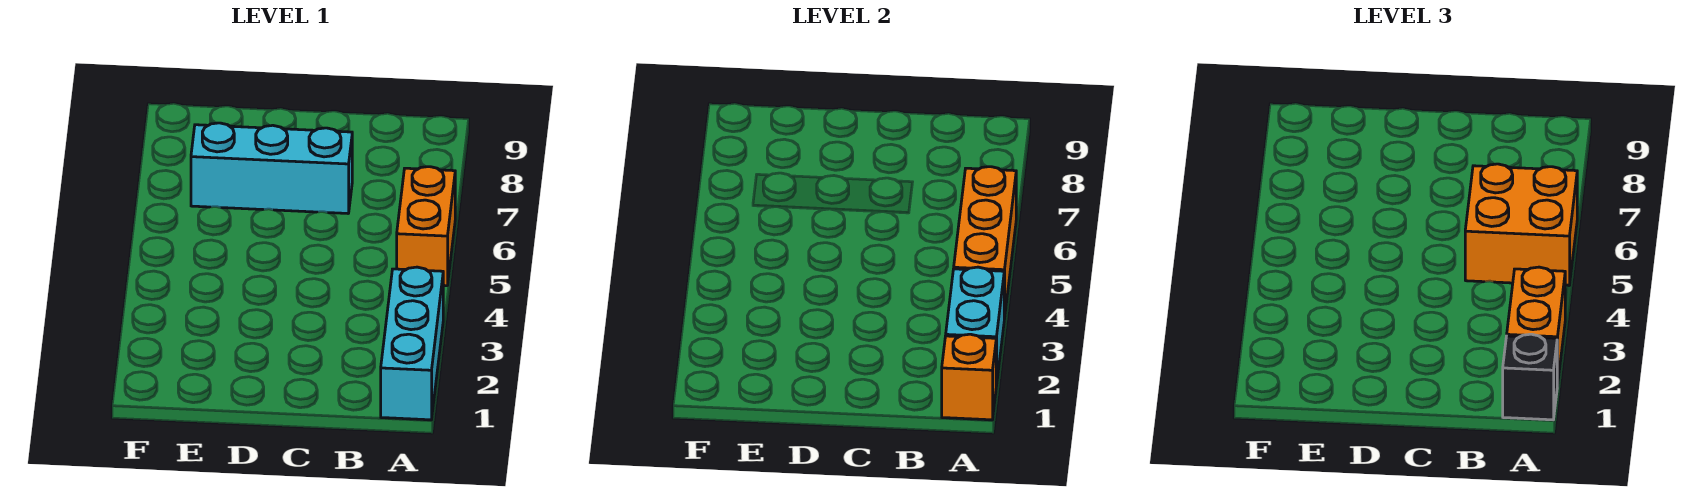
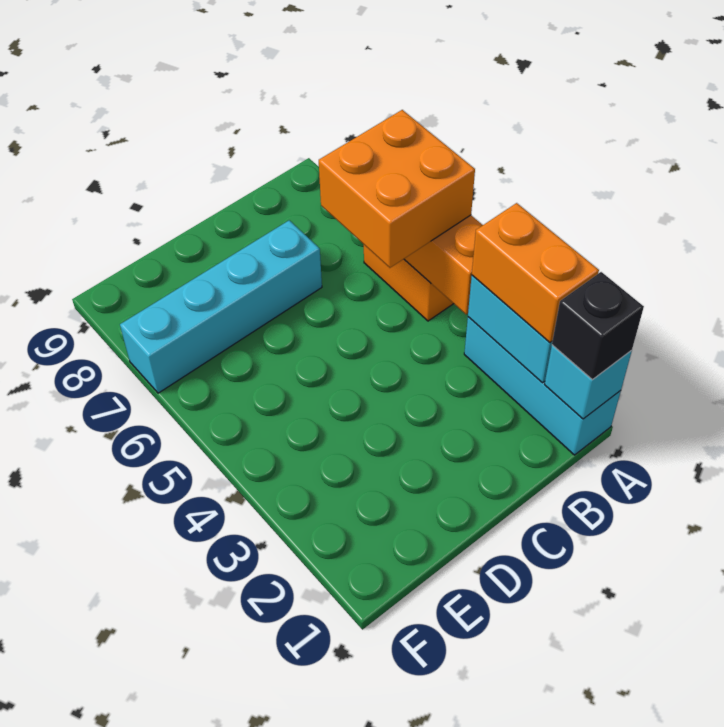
orange brick A1 level 2 -> cyan brick A1 level 2
cyan brick C7:E7 level 1 -> cyan brick C7:F7 level 1

